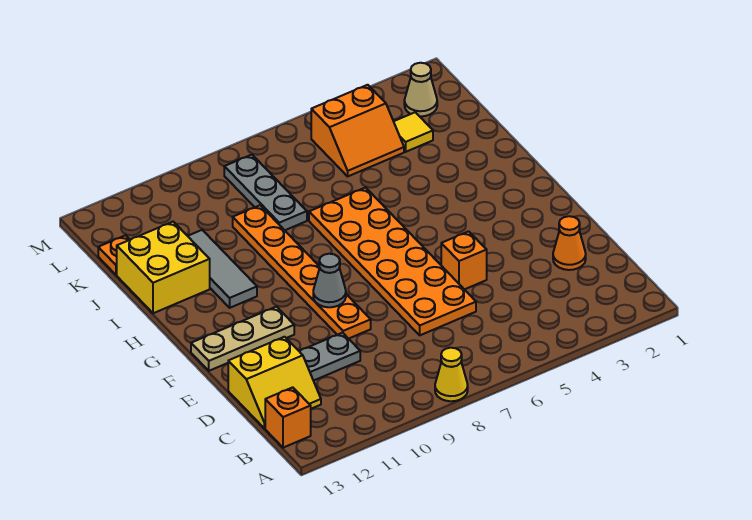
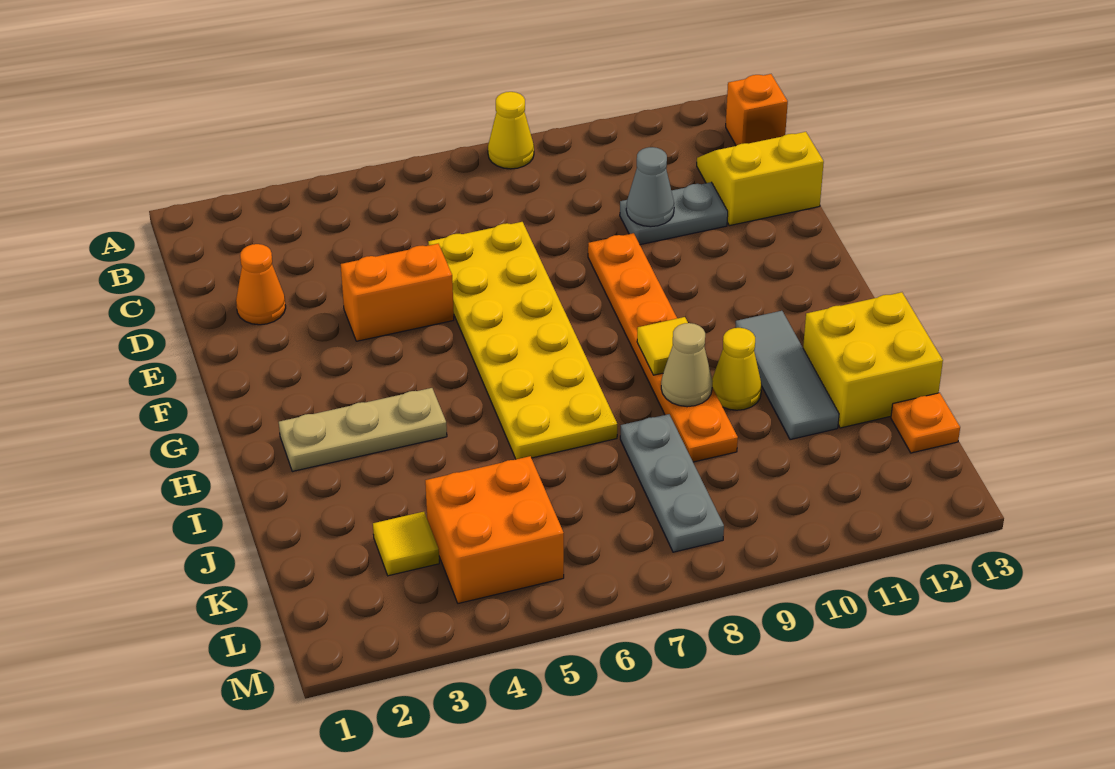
orange plate D6:I7 level 1 -> yellow plate D6:I7 level 1
orange brick E5 level 1 -> orange brick E4:E5 level 1
grey cone F9 level 2 -> grey cone D10 level 2
tan plate F11:F13 level 1 -> tan plate H2:H4 level 1
none -> yellow tile H9 level 2
none -> yellow cone I10 level 1
orange slope K4:L5 level 1 top L -> orange brick K4:L5 level 1
tan cone L2 level 1 -> tan cone I9 level 2

